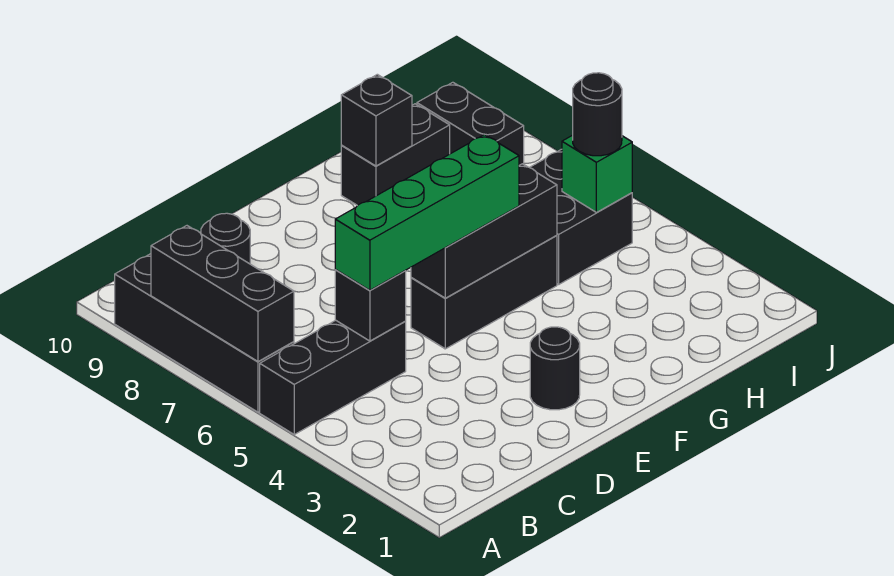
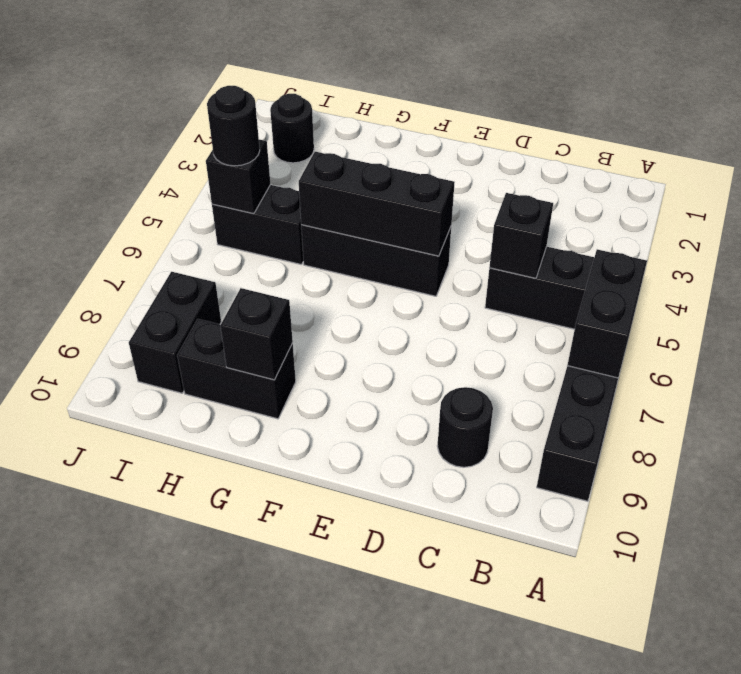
black brick A6:A8 level 2 -> black brick A6:A7 level 2
green brick C5:F5 level 3 -> none
black round brick E2 level 1 -> black round brick I2 level 1
black brick H5:I6 level 1 -> black brick H5:I5 level 1
green brick I5 level 2 -> black brick I5 level 2

